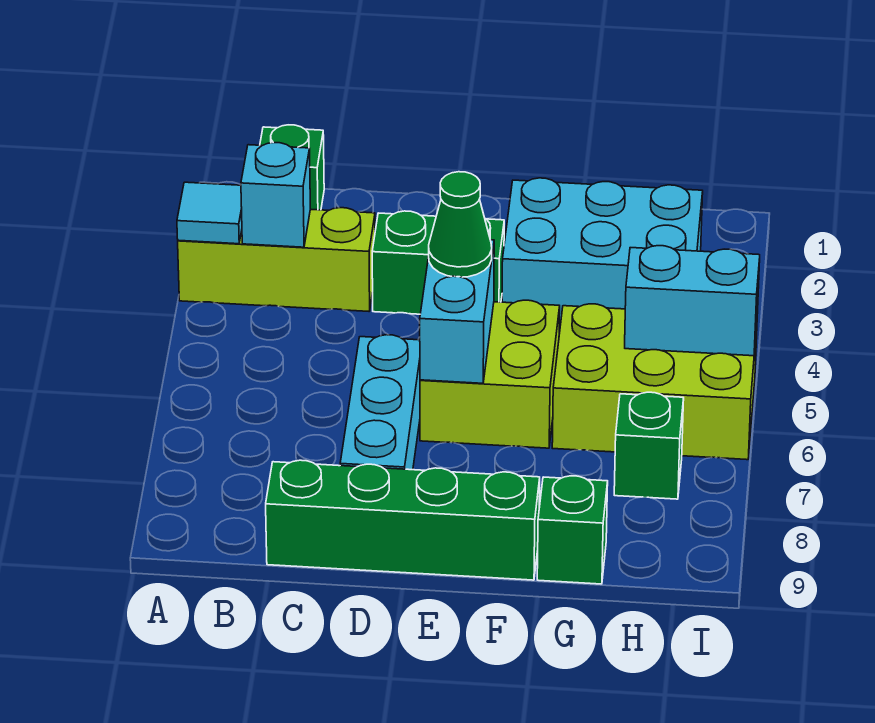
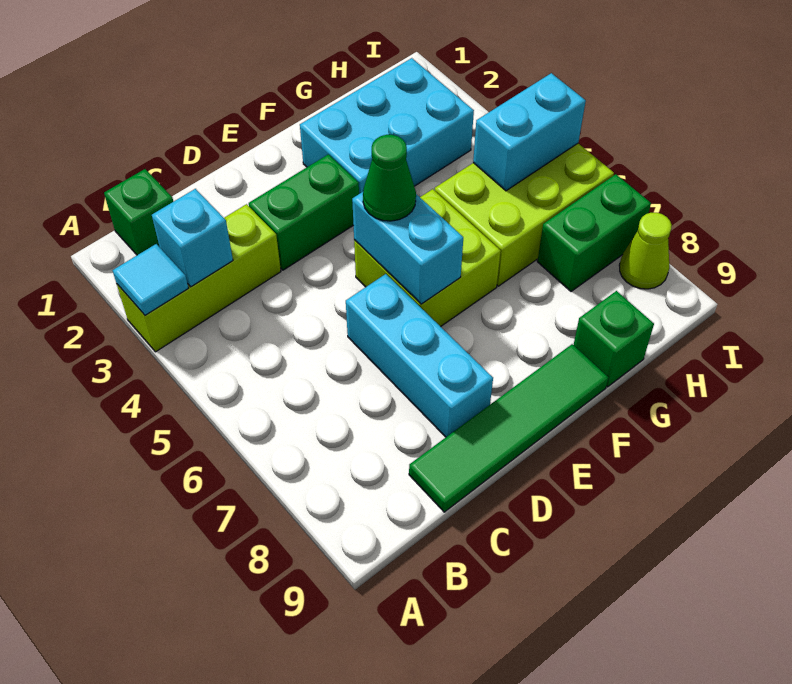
green brick C9:F9 level 1 -> green tile C9:F9 level 1
green brick H7 level 1 -> green brick H7:I7 level 1
none -> lime cone I8 level 1

